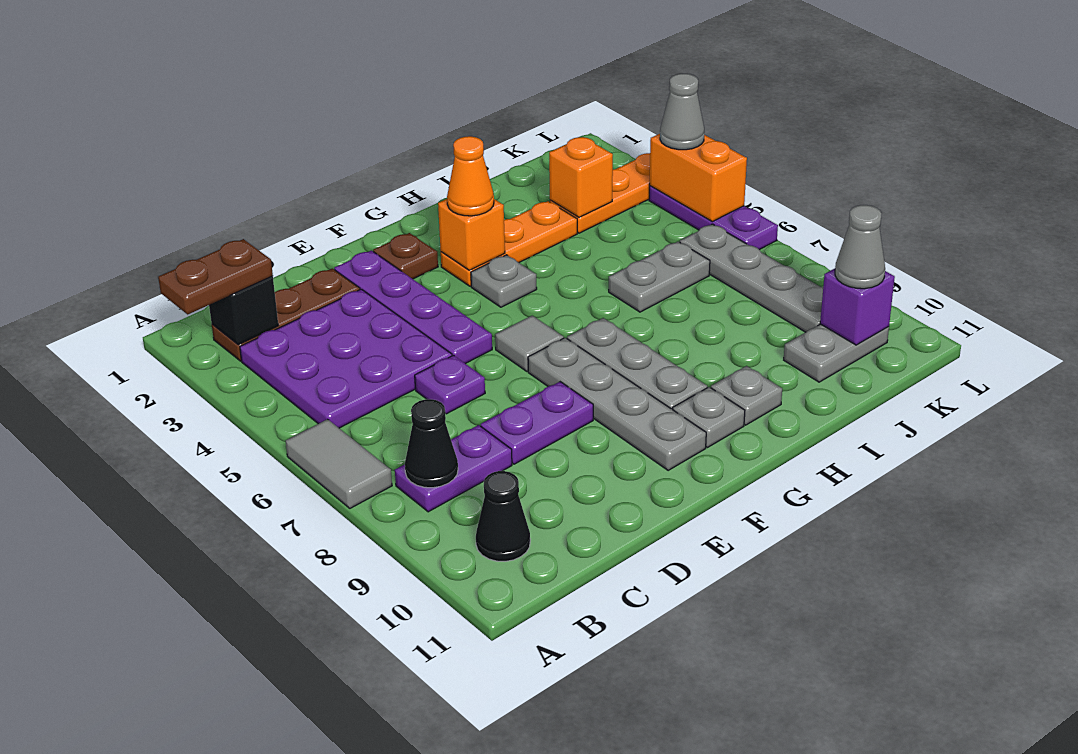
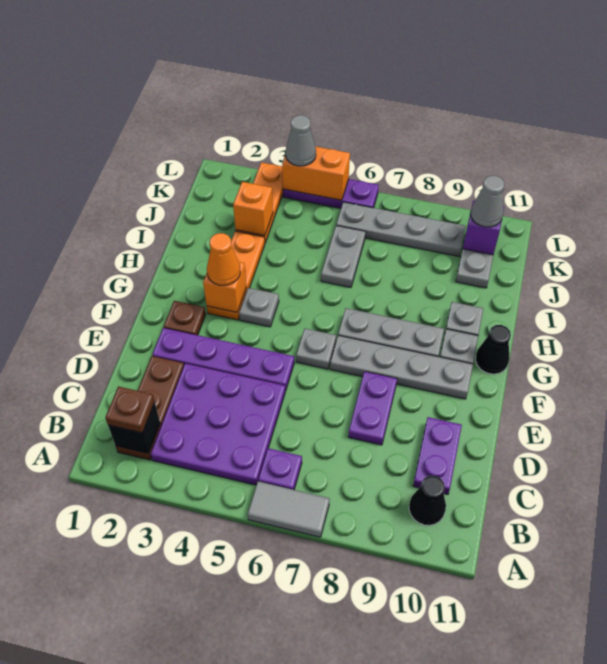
brown plate A2:B2 level 3 -> brown plate B2 level 3
purple plate B8:C8 level 1 -> purple plate C10:D10 level 1
black cone B8 level 2 -> black cone G11 level 1
purple plate D6 level 1 -> purple plate B6 level 1
grey tile F6 level 1 -> grey plate F6 level 1

